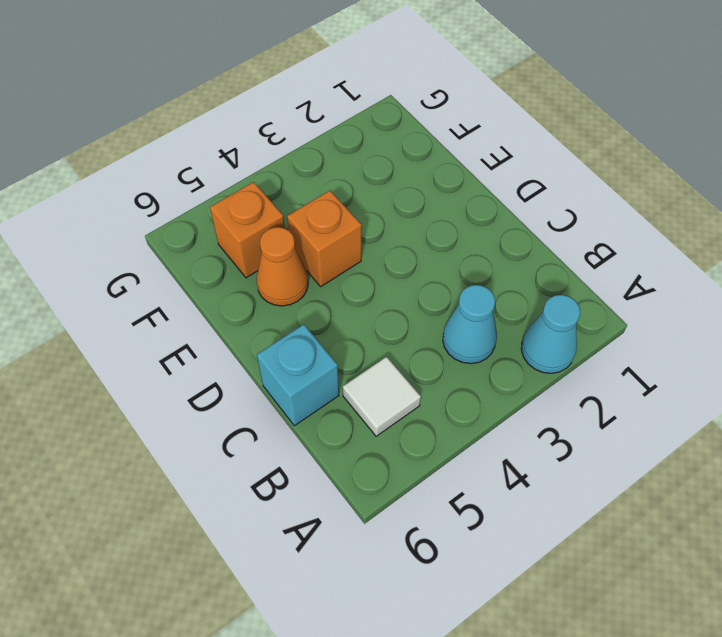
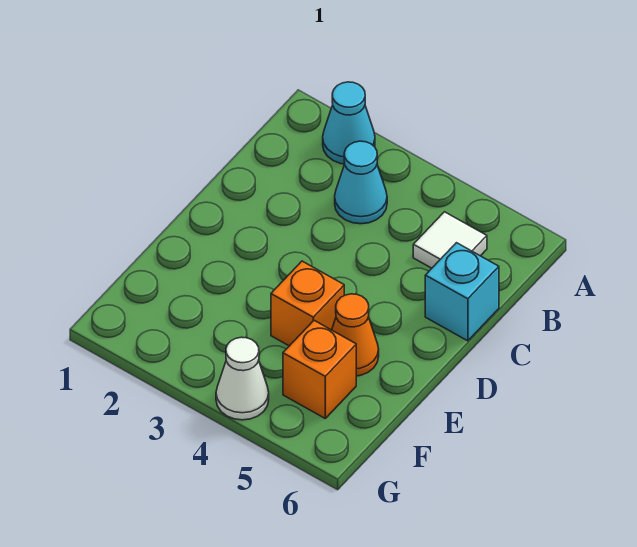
none -> white cone G4 level 1

